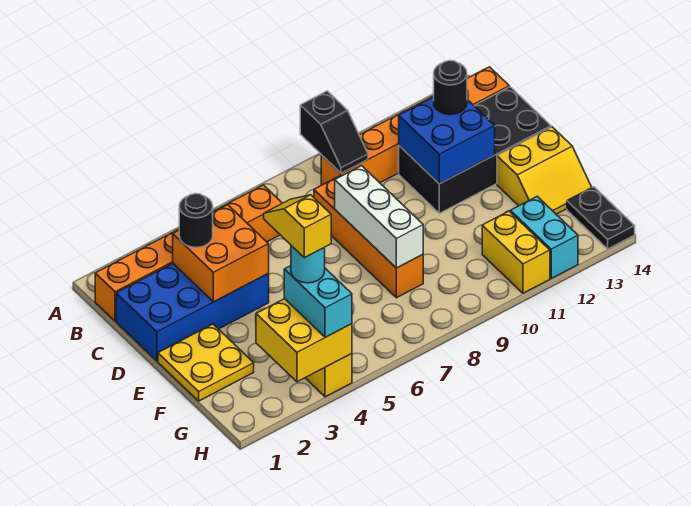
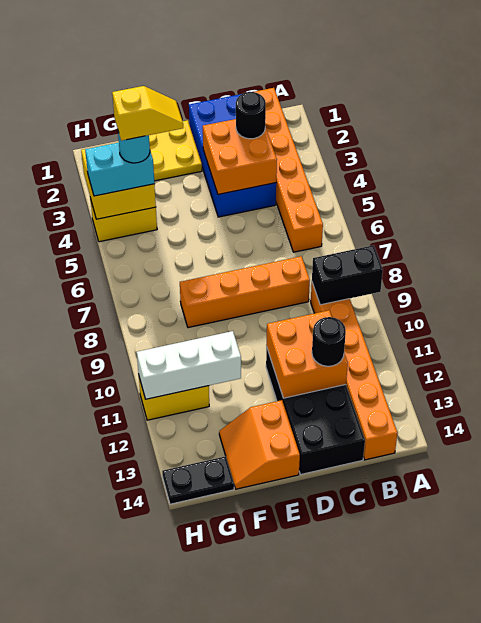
black slope A9:B9 level 2 top A -> black brick A9:B9 level 2
blue brick C11:D12 level 2 -> orange brick C11:D12 level 2
white brick D8:F8 level 2 -> white brick F11:H11 level 2
yellow slope E13:F14 level 1 top E -> orange slope E13:F14 level 1 top E
cyan brick G12:H12 level 1 -> none

